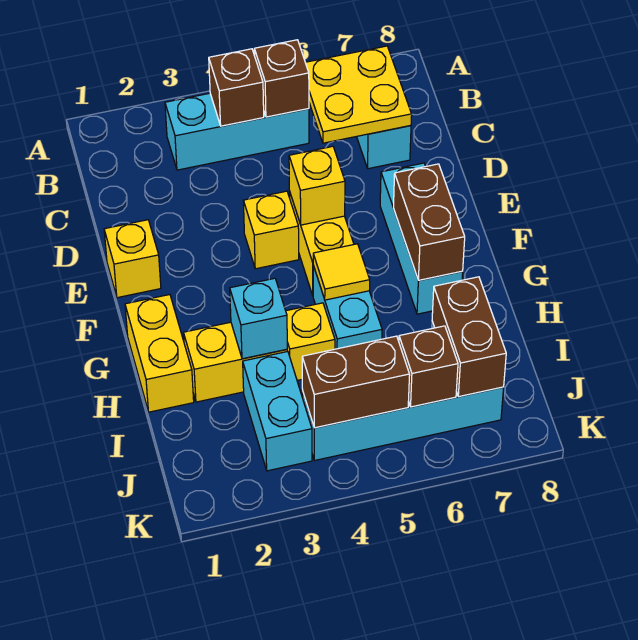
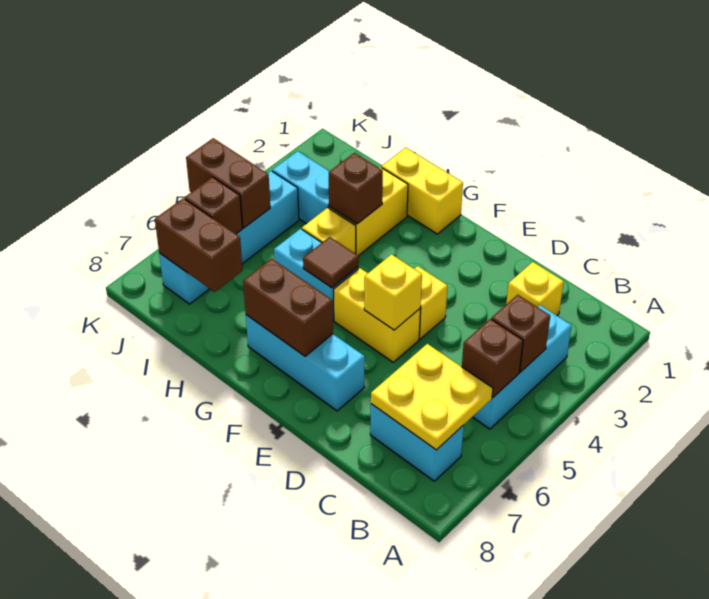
yellow brick E1 level 1 -> yellow brick C2 level 1
yellow tile G5 level 2 -> brown tile G5 level 2
cyan brick H3 level 2 -> brown brick H3 level 2
brown brick J4:J5 level 2 -> brown brick J5:K5 level 2

